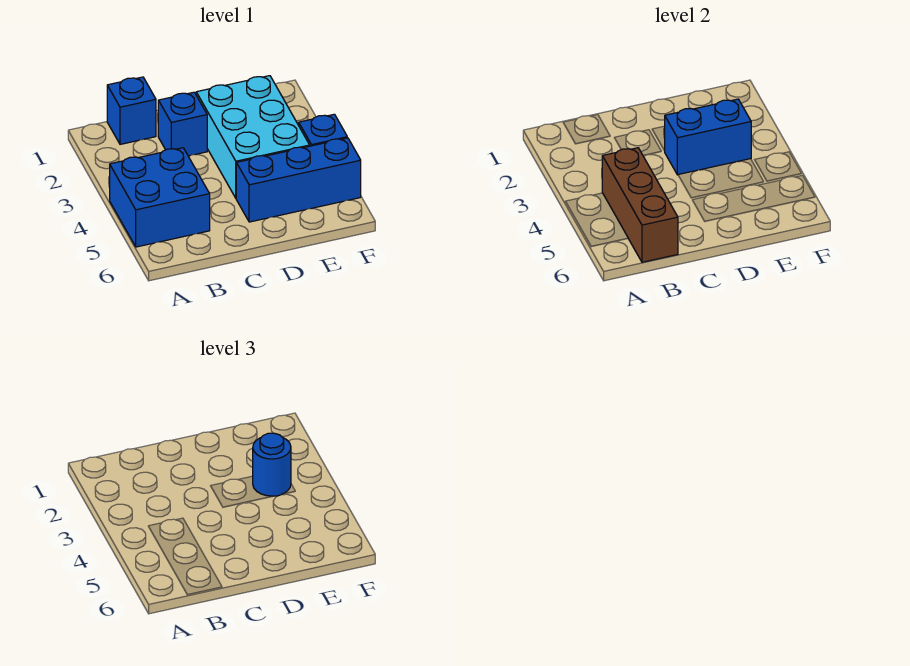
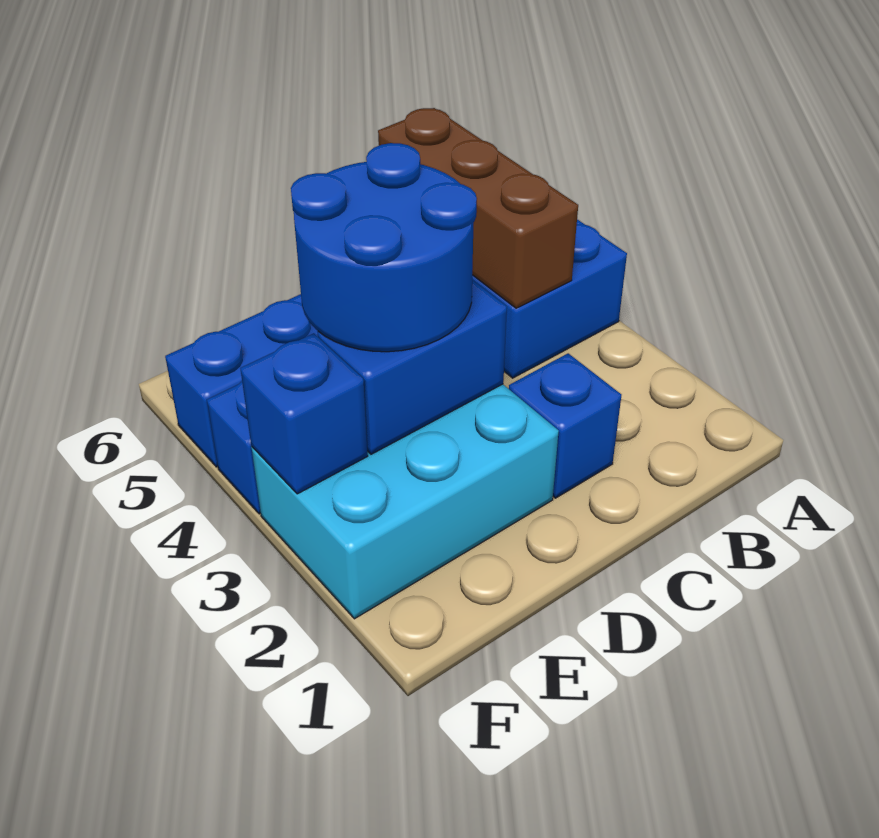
blue brick B1 level 1 -> blue brick F3 level 2
cyan brick D2:E4 level 1 -> cyan brick D2:F3 level 1
blue round brick E3 level 3 -> blue round brick D3:E4 level 3

